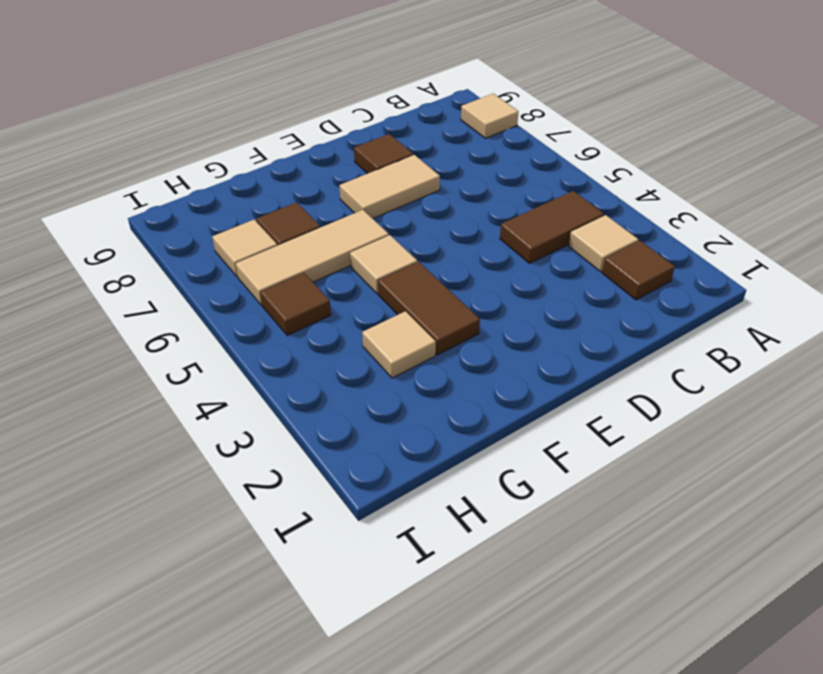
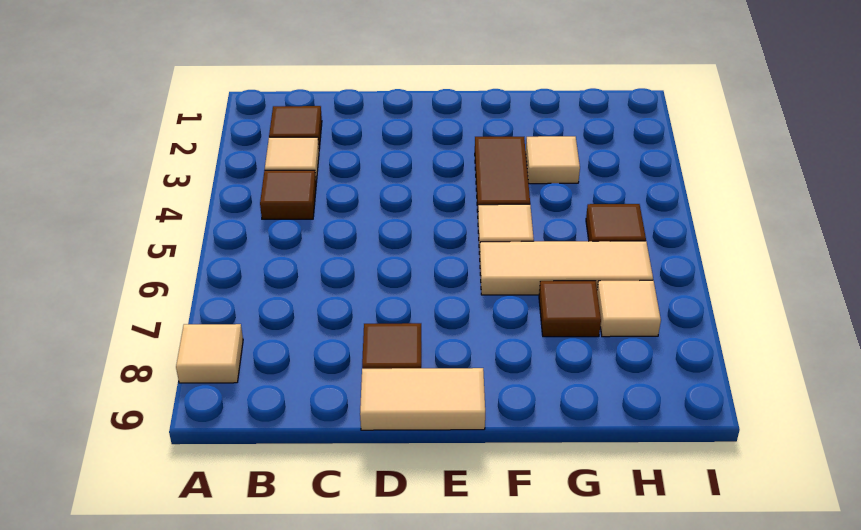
brown tile B4:C4 level 1 -> brown tile B4 level 1
tan tile D7:E7 level 1 -> tan tile D9:E9 level 1

